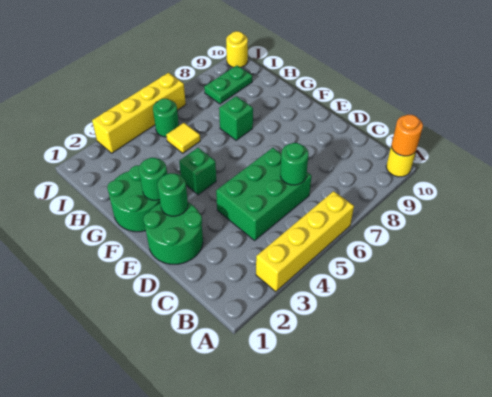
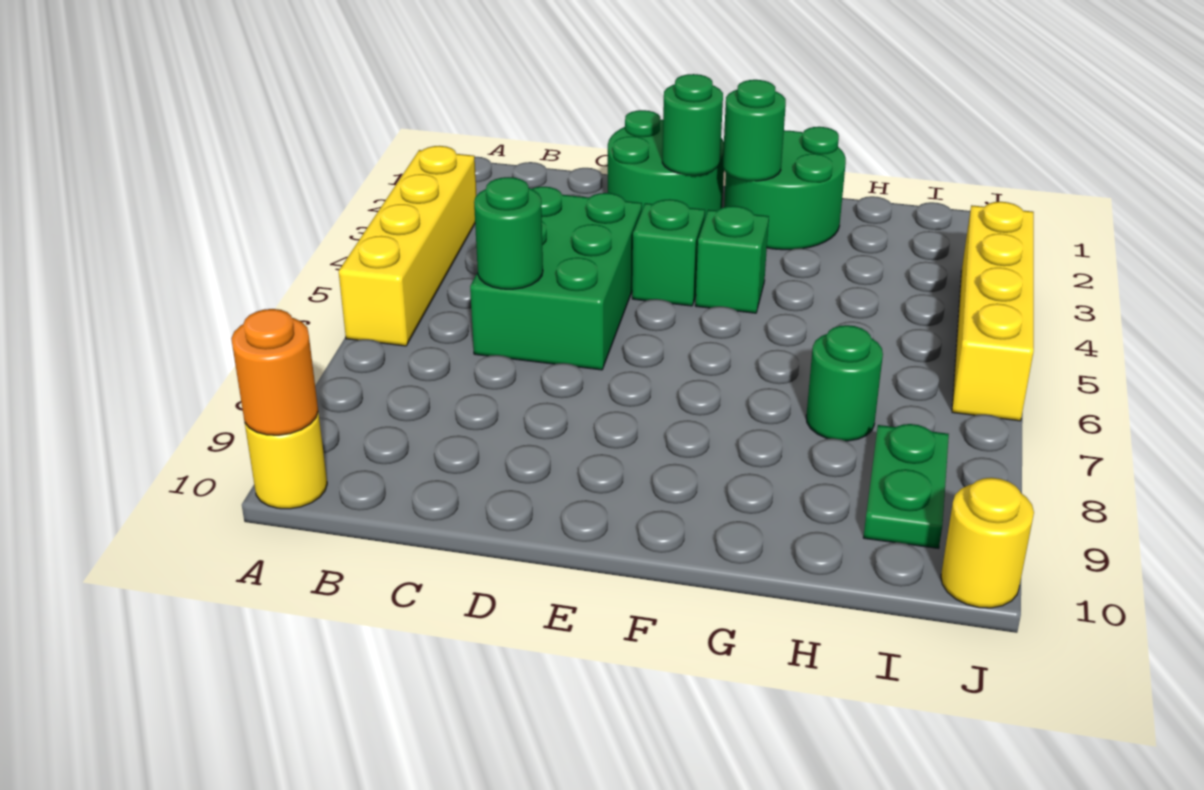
green brick G7 level 1 -> green brick E4 level 1
yellow tile H5 level 1 -> none
green round brick I5 level 1 -> green round brick H7 level 1

